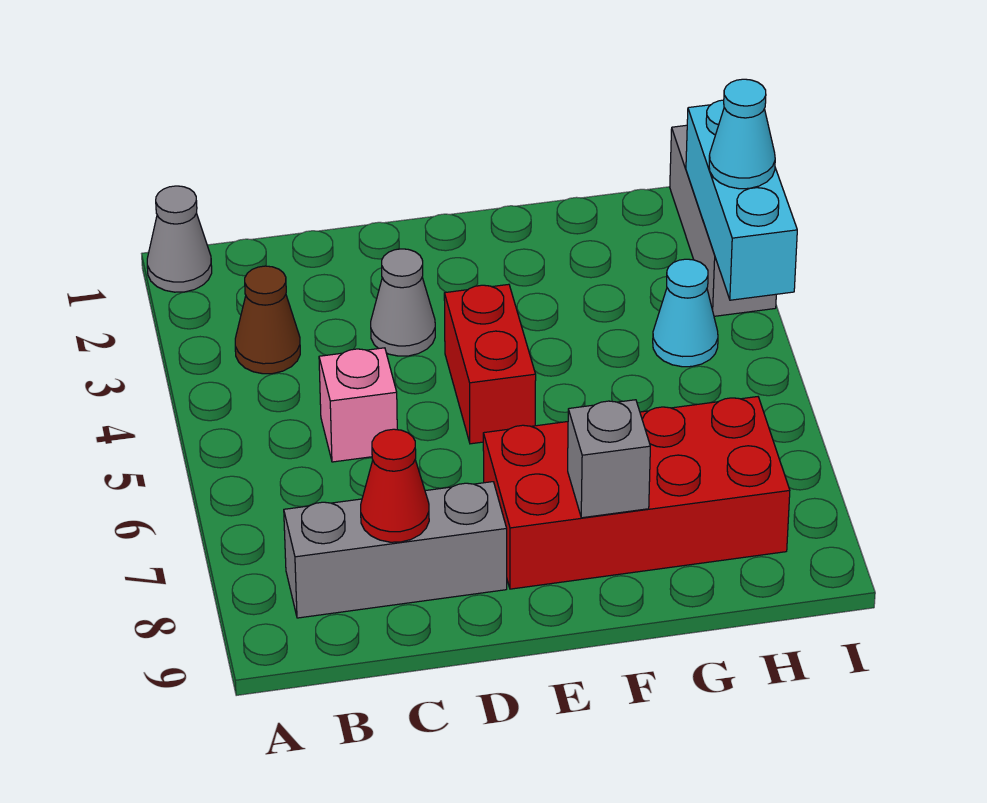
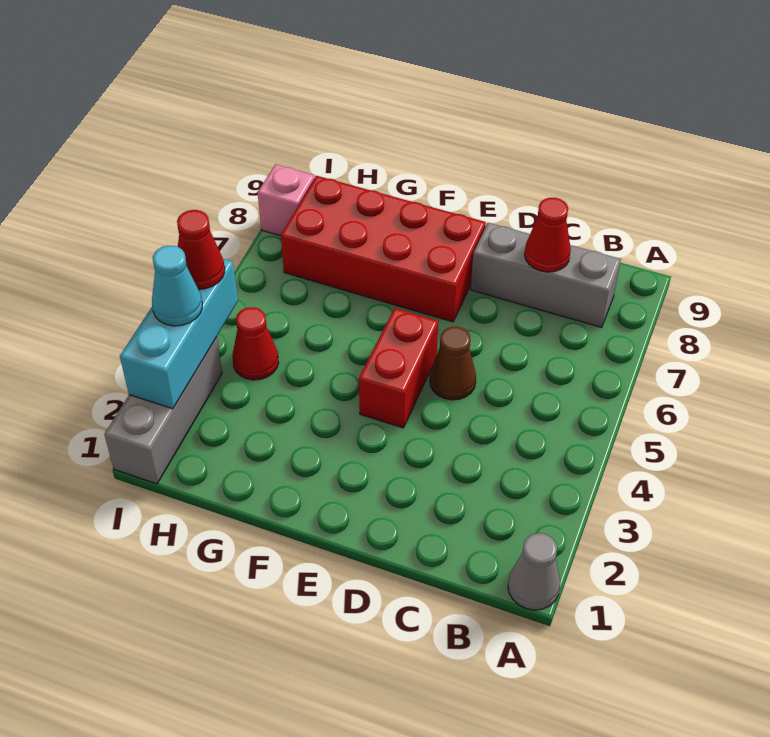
brown cone B3 level 1 -> brown cone D5 level 1
pink brick C5 level 1 -> pink brick I8 level 1
grey cone D3 level 1 -> none
grey brick F8 level 2 -> none
cyan cone H4 level 1 -> red cone H4 level 1
none -> red cone I4 level 3

